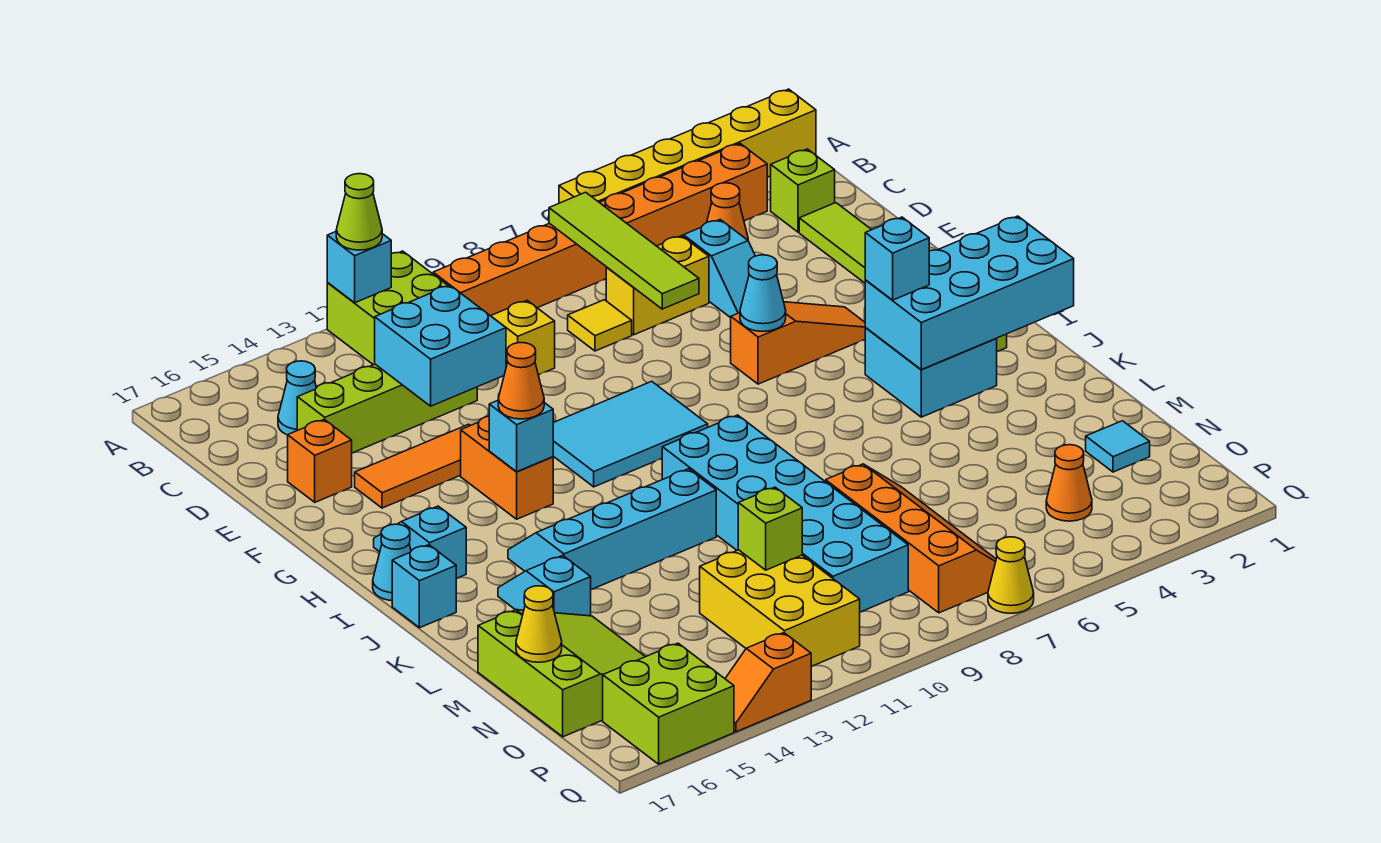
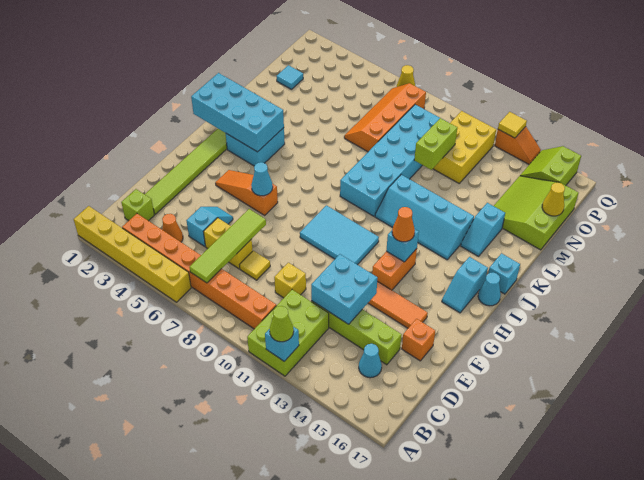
cyan brick I4 level 3 -> none
lime brick N11 level 2 -> lime brick M11:N11 level 2
orange cone O4 level 1 -> none
lime brick P15:Q16 level 1 -> lime slope P15:Q16 level 1 top 16
none -> yellow tile Q13 level 2

